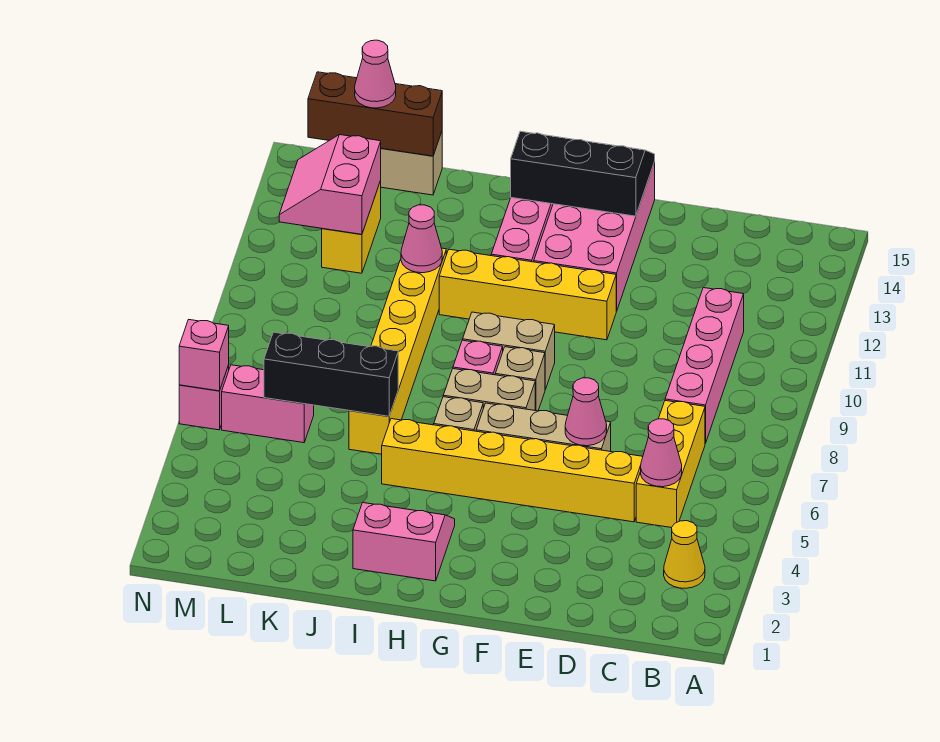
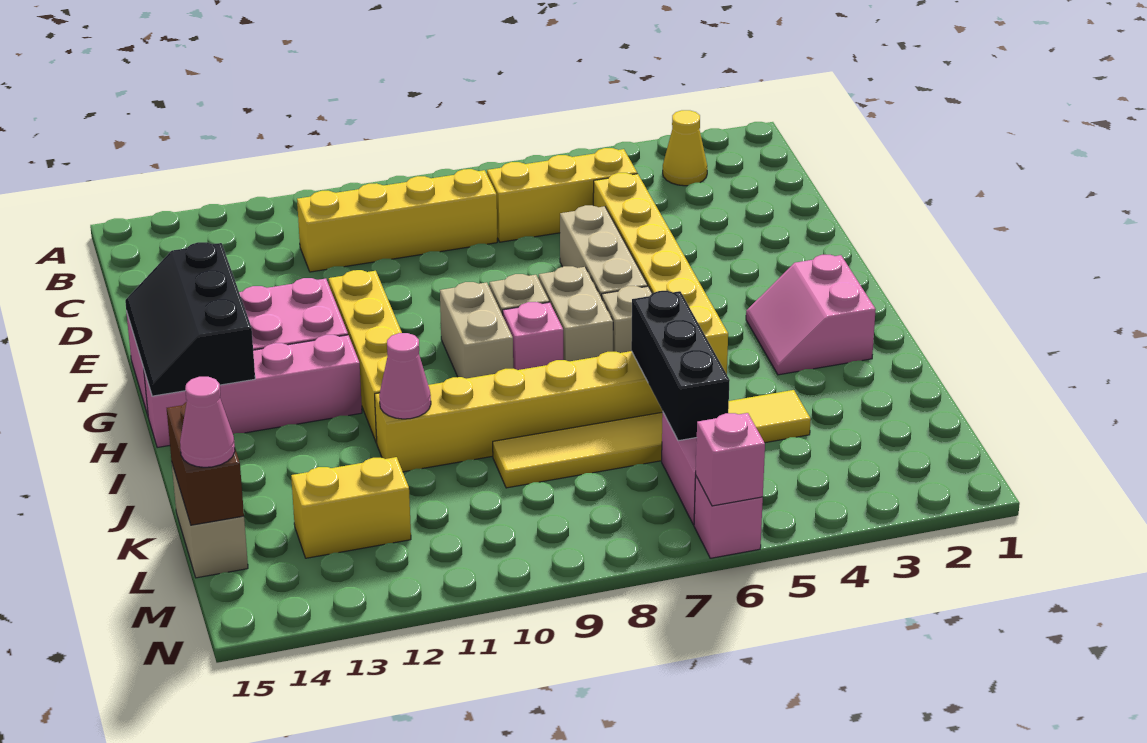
pink cone C5 level 2 -> none
pink brick C8:C11 level 1 -> yellow brick C8:C11 level 1
pink cone E6 level 2 -> none
none -> yellow tile K4:K9 level 1
brown brick K15:M15 level 2 -> brown brick K15:L15 level 2
pink slope L12:M13 level 2 top L -> none

